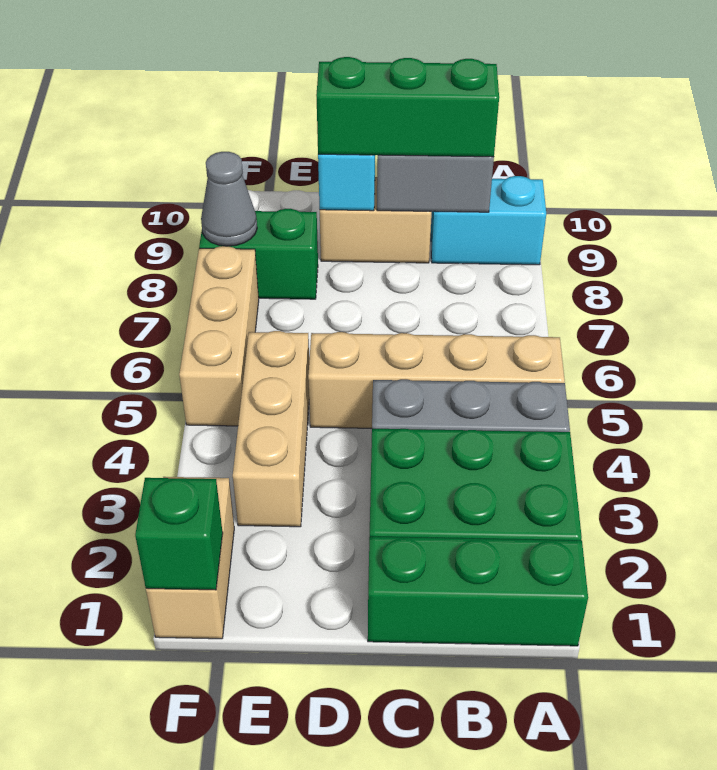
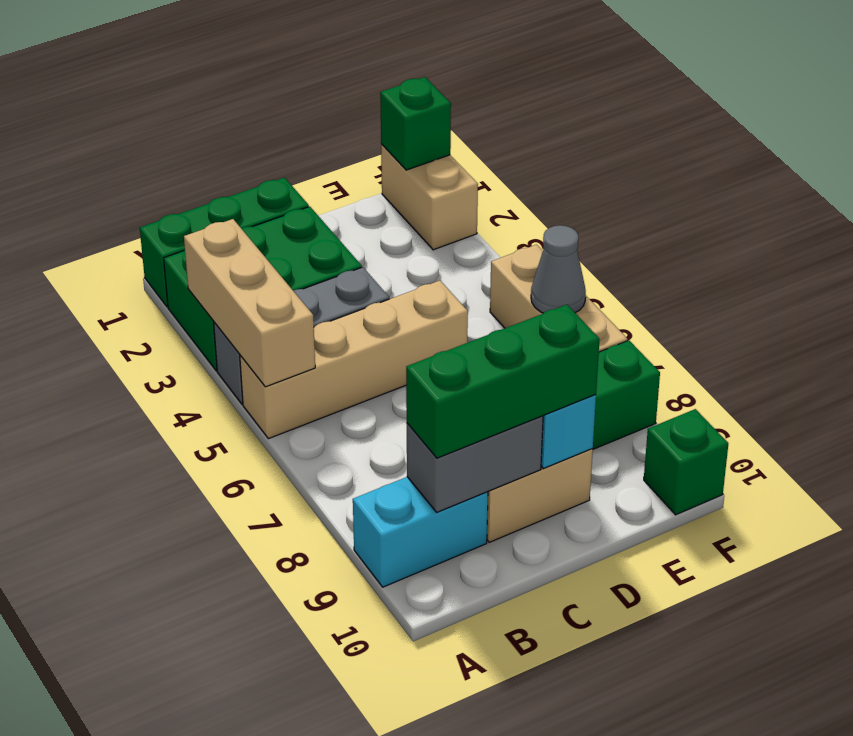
tan brick E3:E5 level 1 -> tan brick A3:A5 level 2
grey cone F8 level 2 -> grey cone F6 level 2
none -> green brick F10 level 1

